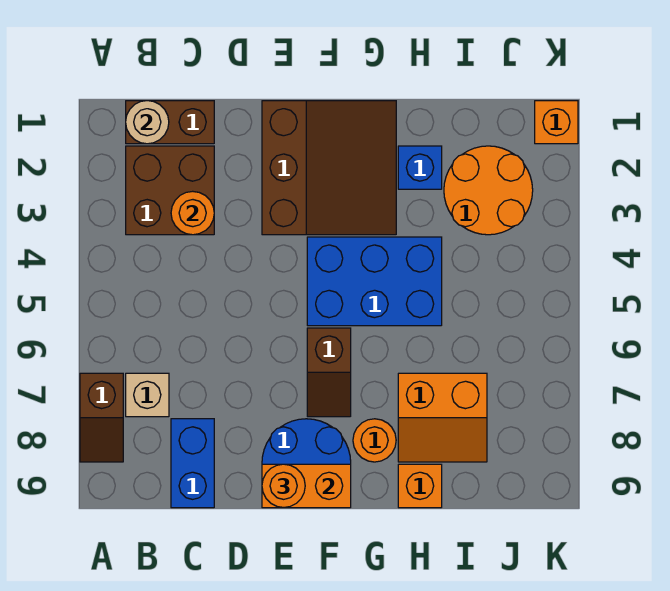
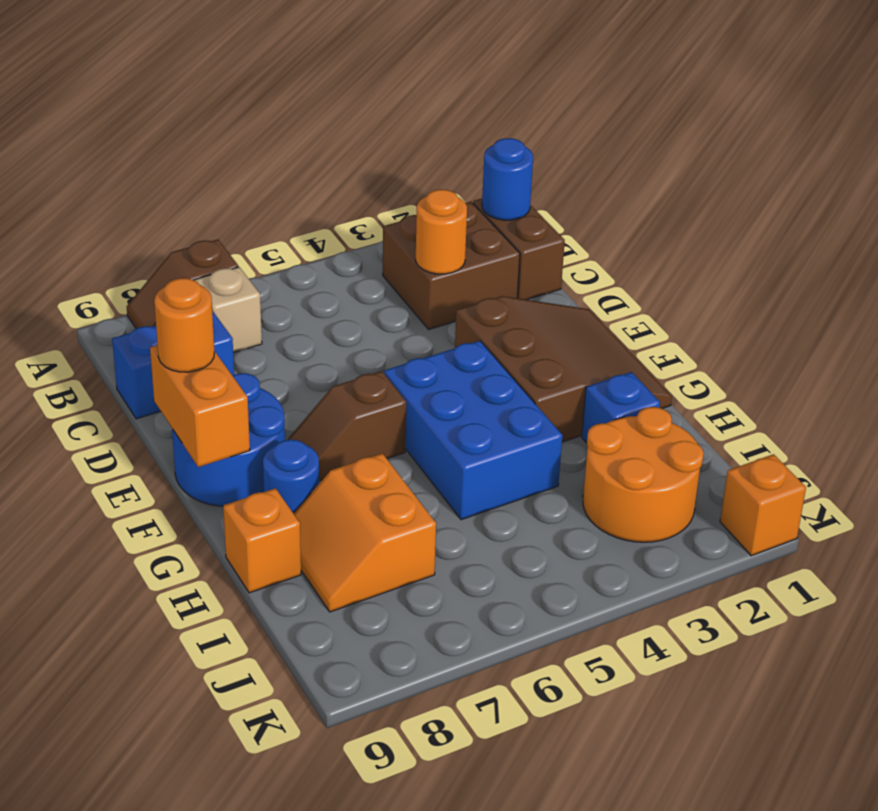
tan round brick B1 level 2 -> blue round brick B1 level 2
brown slope E1:G3 level 1 top E -> brown slope E1:G3 level 1 top 3
orange round brick G8 level 1 -> blue round brick G8 level 1

